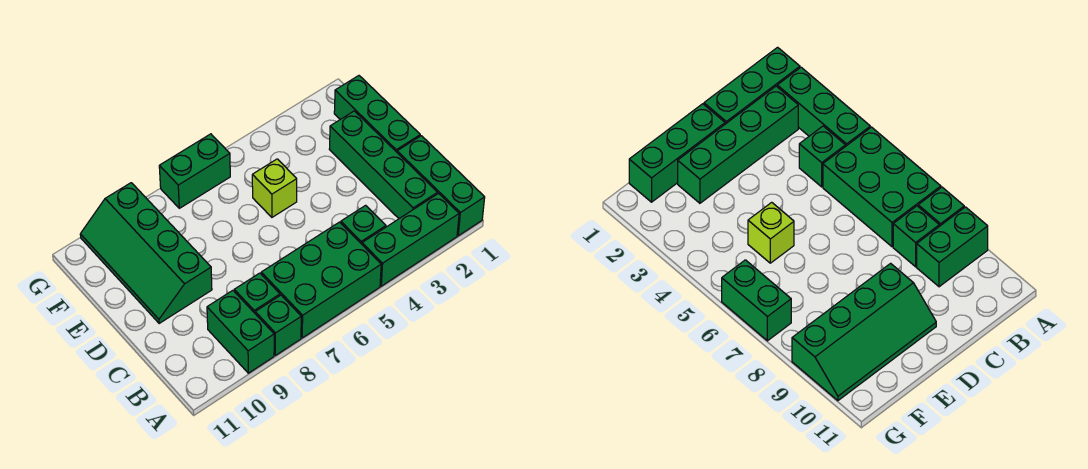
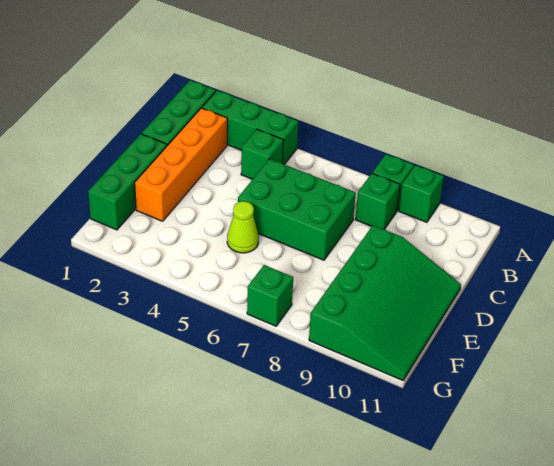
green brick A5:B7 level 1 -> green brick C5:D7 level 1
green brick A9:B9 level 1 -> green brick A9 level 1
green brick B2:E2 level 1 -> orange brick B2:E2 level 1
green slope D9:G10 level 1 top 9 -> green slope D9:G11 level 1 top 9
lime brick E5 level 1 -> lime cone E5 level 1
green brick G6:G7 level 1 -> green brick G7 level 1

